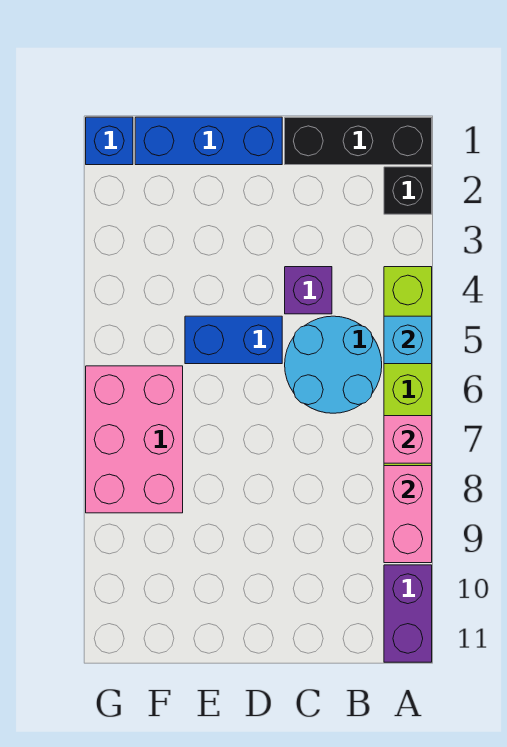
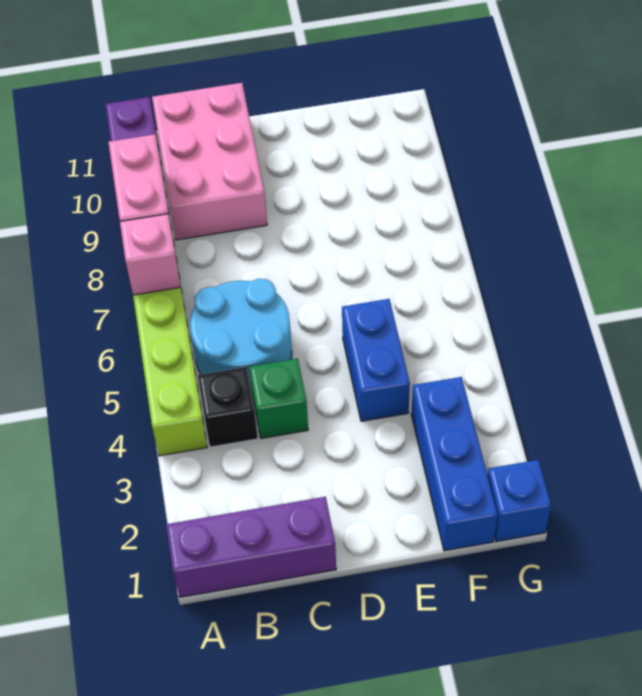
black brick A1:C1 level 1 -> purple brick A1:C1 level 1
black brick A2 level 1 -> black brick B4 level 1
cyan brick A5 level 2 -> none
purple brick C4 level 1 -> green brick C4 level 1
blue brick D1:F1 level 1 -> blue brick F1:F3 level 1
blue brick D5:E5 level 1 -> blue brick E4:E5 level 1
pink brick F6:G8 level 1 -> pink brick B9:C11 level 1

